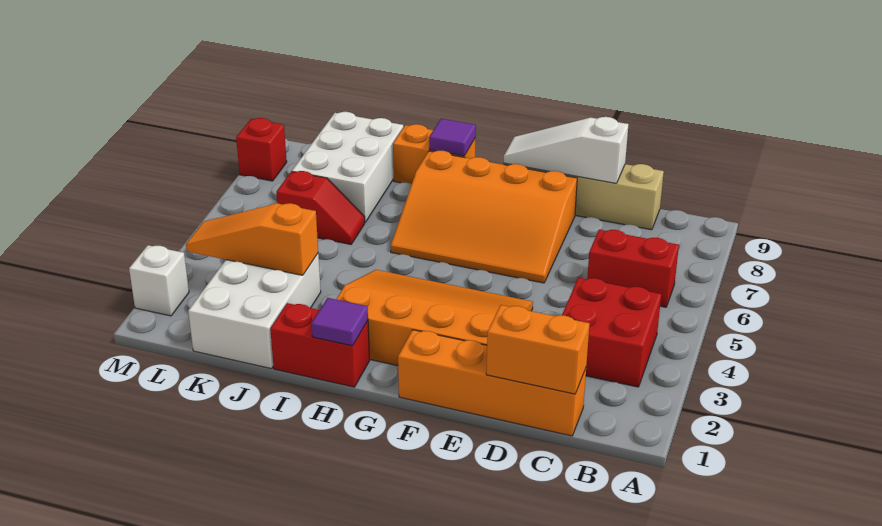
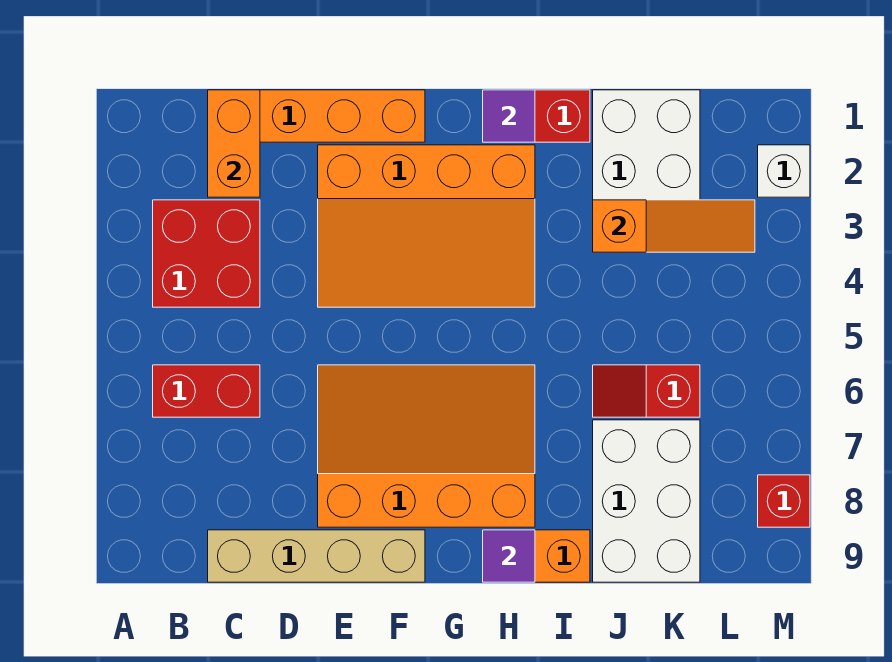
orange brick C1:D1 level 2 -> orange brick C1:C2 level 2
white slope D9:F9 level 2 top D -> none

